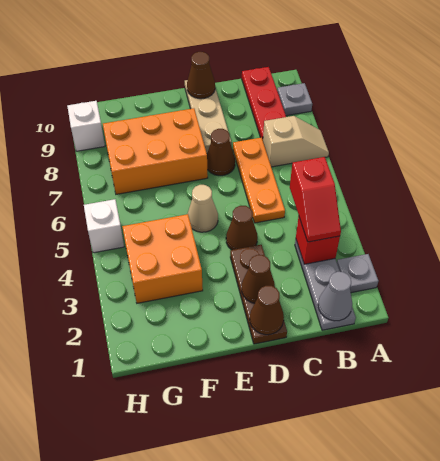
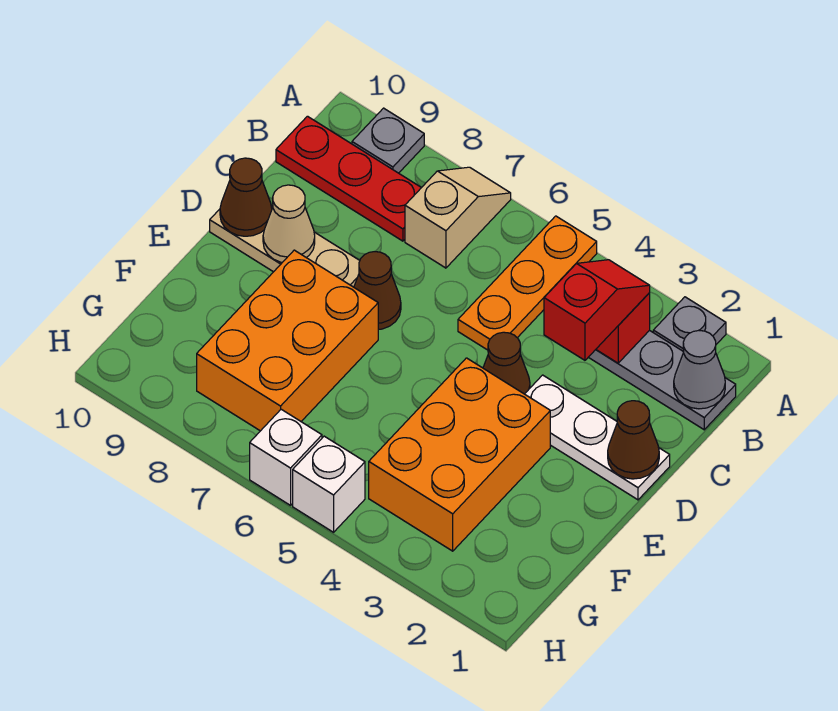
red slope B3:B4 level 3 top 4 -> red slope B3:C3 level 3 top C
orange plate C5:C7 level 1 -> orange plate A5:C5 level 1
brown plate D1:D3 level 1 -> white plate D1:D3 level 1
brown cone D2 level 2 -> none
tan cone E5 level 1 -> tan cone D9 level 2
orange brick F3:G4 level 1 -> orange brick E3:G4 level 1
white brick H9 level 1 -> white brick H6 level 1

